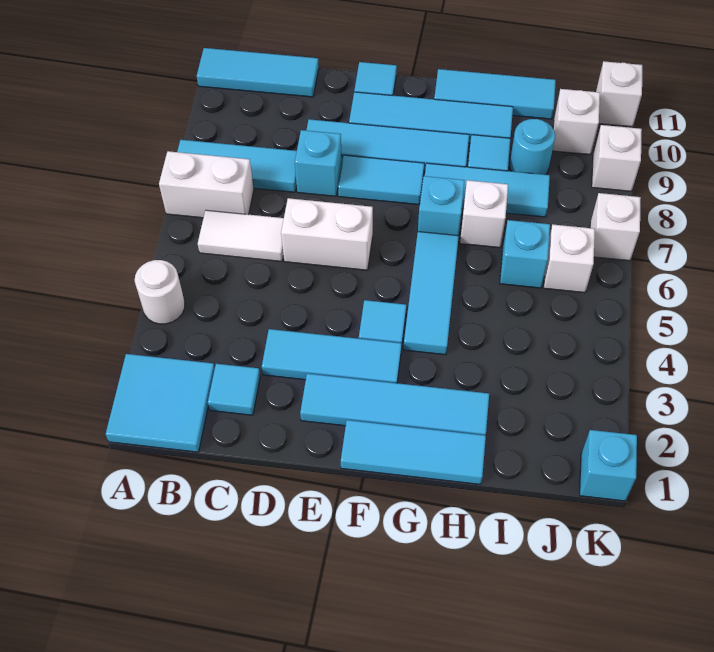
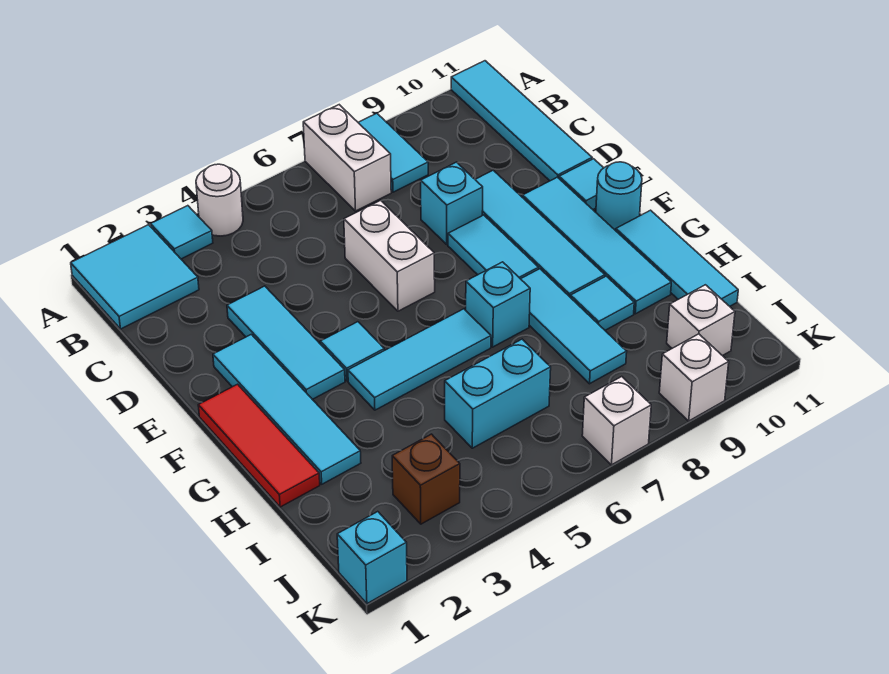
cyan tile A8:C8 level 1 -> cyan tile A8:B8 level 1
cyan tile A11:C11 level 1 -> cyan tile A11:D11 level 1
white tile B6:C6 level 1 -> none
cyan tile C2 level 1 -> cyan tile A3 level 1
cyan tile F1:H1 level 1 -> red tile F1:H1 level 1
white brick H7 level 1 -> none
cyan brick I6 level 1 -> cyan brick I5:I6 level 1
cyan round brick I9 level 1 -> cyan round brick F11 level 1
none -> brown brick J3 level 1
white brick J6 level 1 -> none
white brick K11 level 1 -> none

